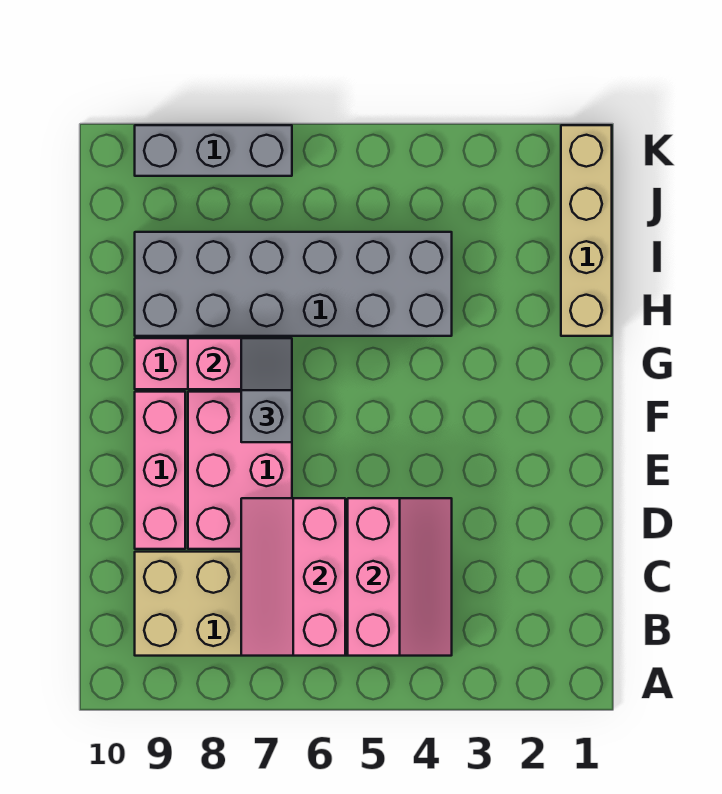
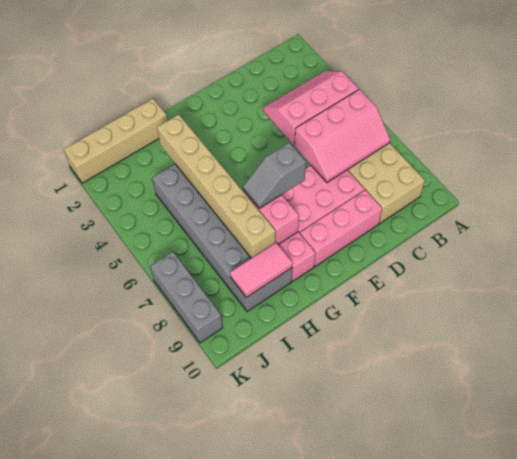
none -> tan brick H3:H8 level 2
none -> pink tile H9:I9 level 2

